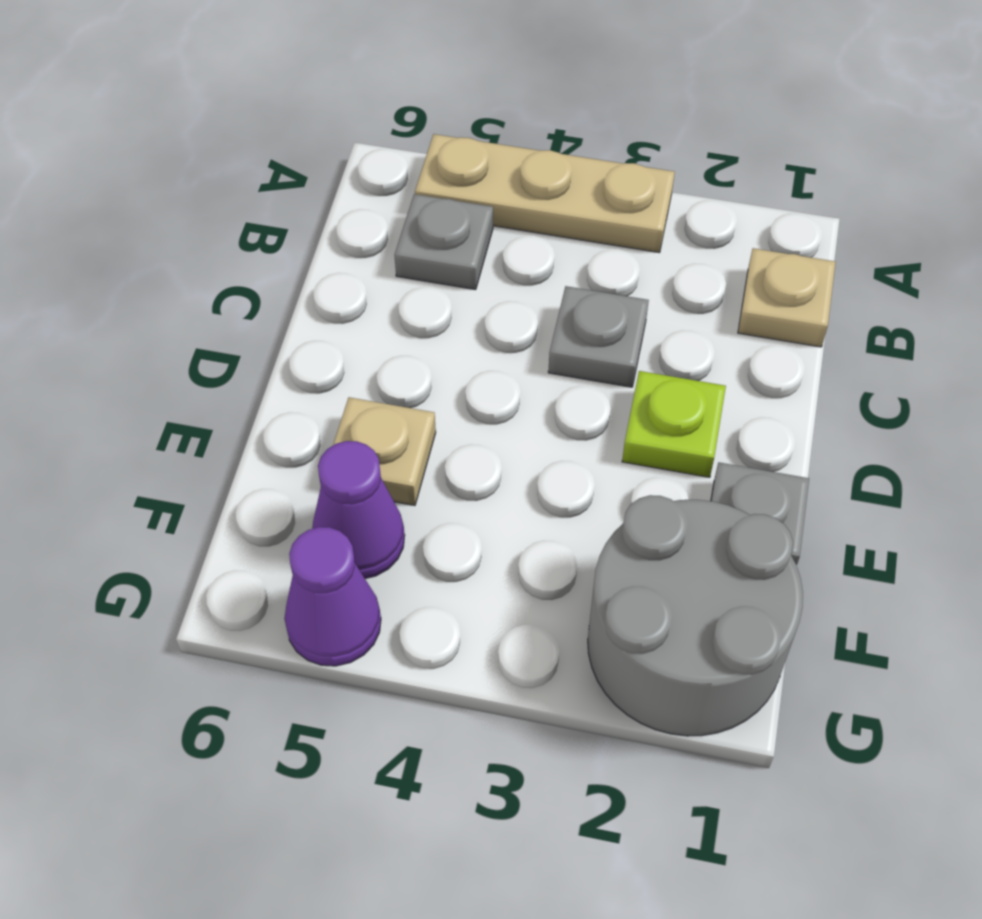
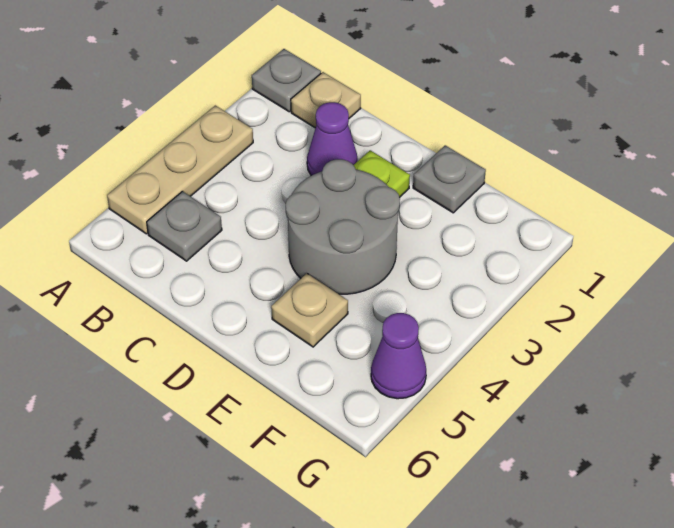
grey plate C3 level 1 -> grey plate A1 level 1
grey round brick F1:G2 level 1 -> grey round brick D3:E4 level 1
purple cone F5 level 1 -> purple cone C2 level 1

